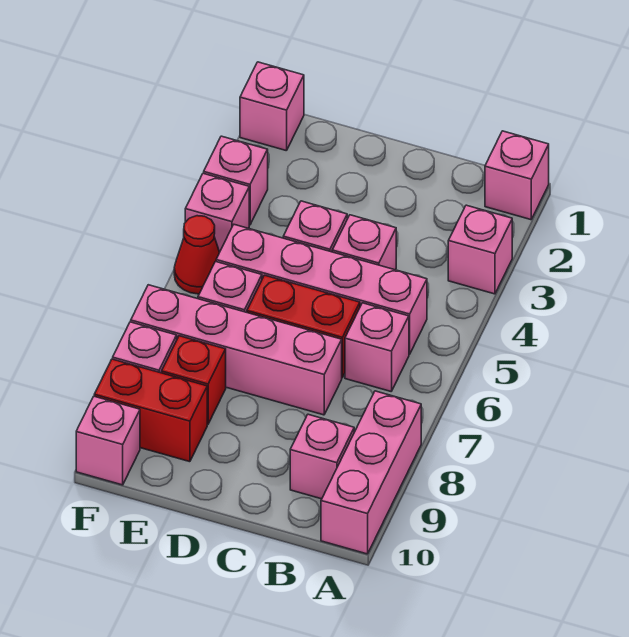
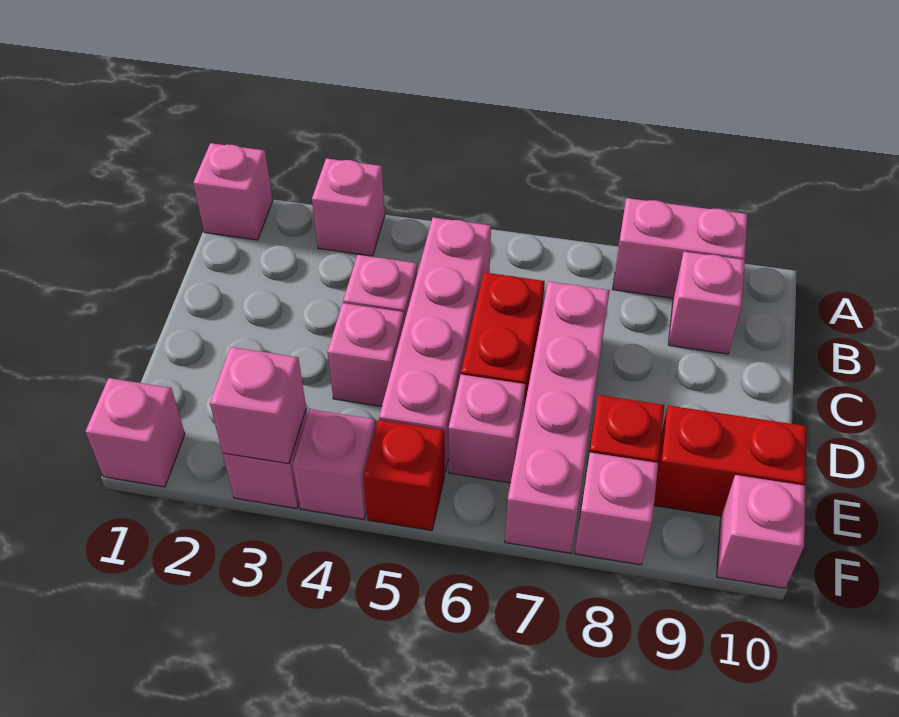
pink brick A8:A10 level 1 -> pink brick A8:A9 level 1
pink brick B6 level 1 -> pink brick F3 level 2
red brick E9:F9 level 1 -> red brick E9:E10 level 1
red cone F5 level 1 -> red brick F5 level 1

